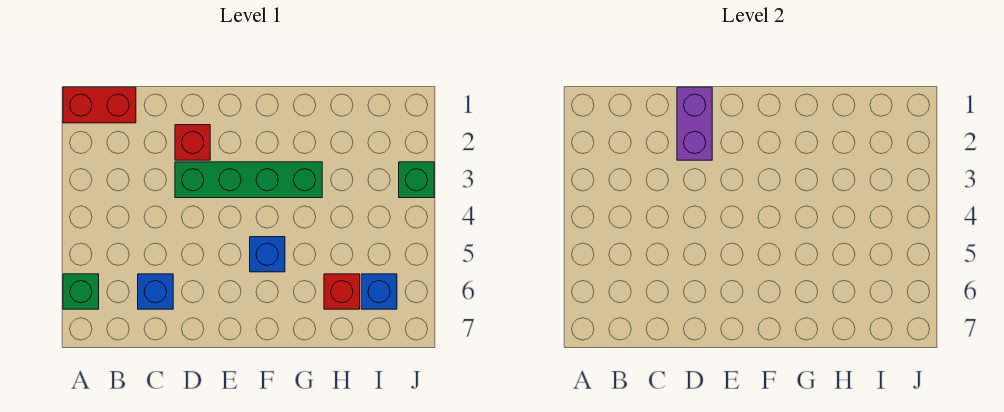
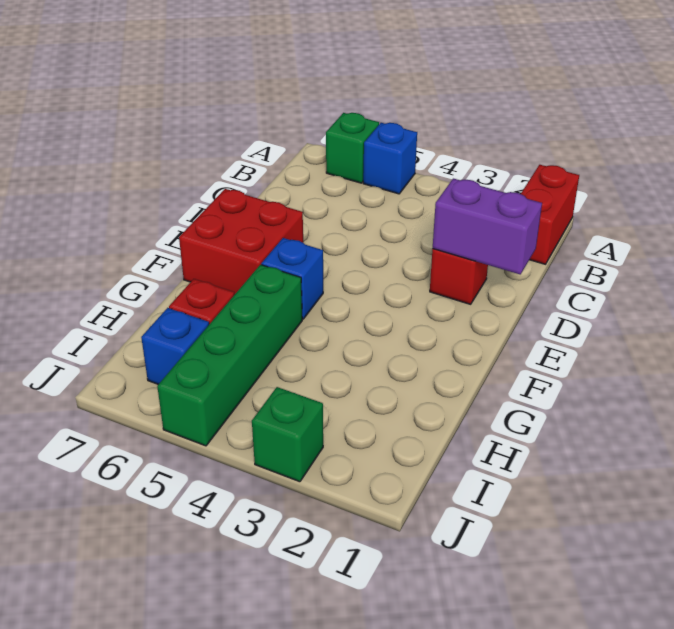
blue brick C6 level 1 -> blue brick A5 level 1
green brick D3:G3 level 1 -> green brick G5:J5 level 1
none -> red brick E6:F7 level 1

